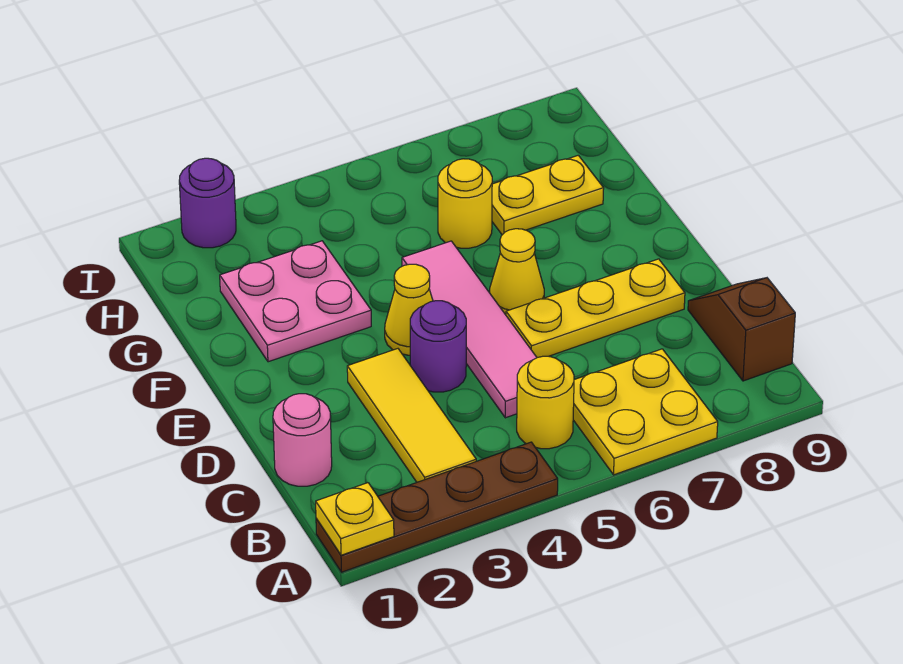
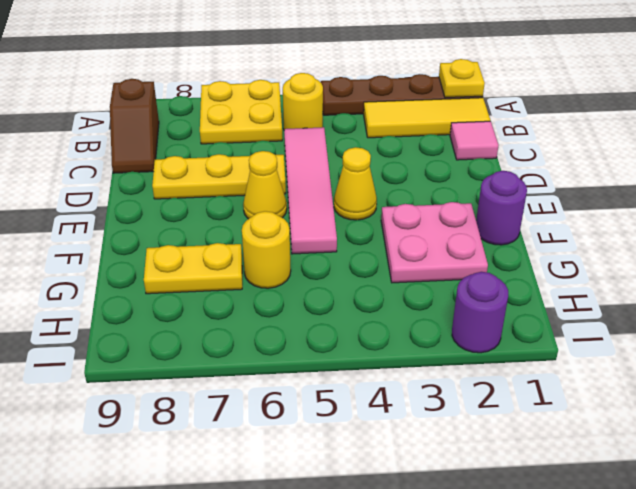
yellow tile B3:D3 level 1 -> yellow tile B1:B3 level 1
pink round brick C1 level 1 -> pink tile C1 level 1
purple round brick D4 level 1 -> purple round brick F1 level 1

